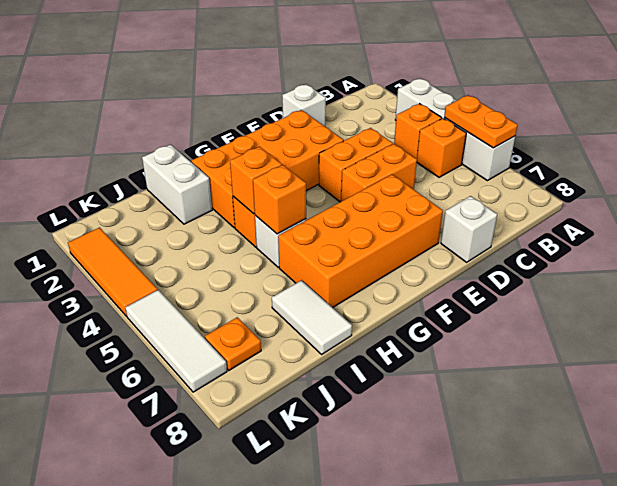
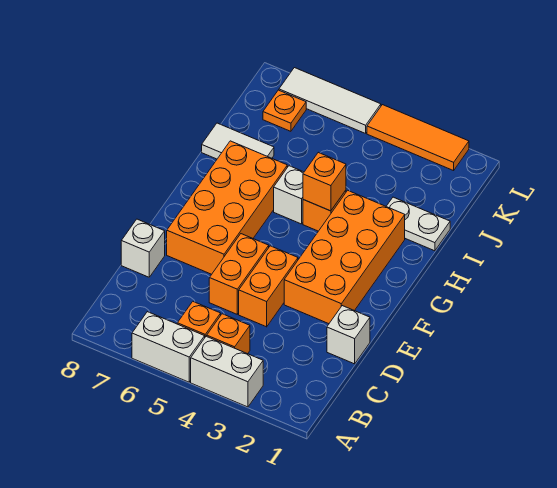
orange plate A5:A6 level 2 -> none
orange brick H5 level 2 -> none
white brick I1:I2 level 1 -> white plate I1:I2 level 1

